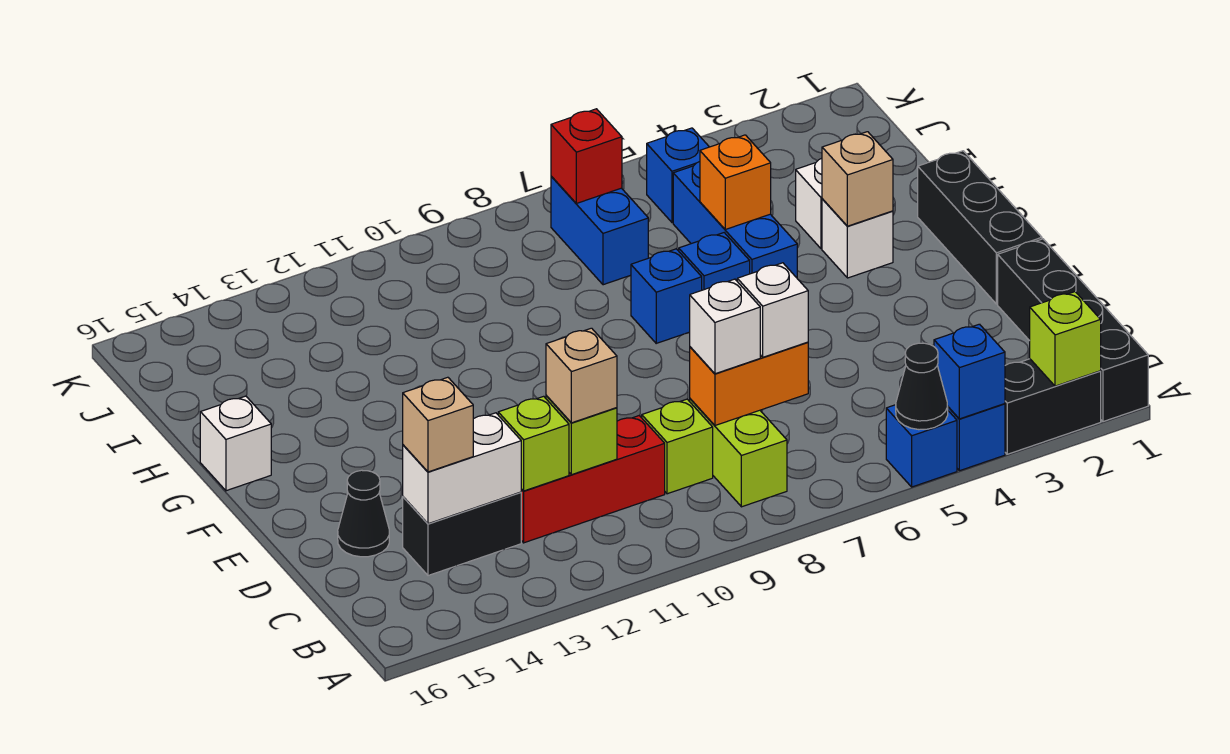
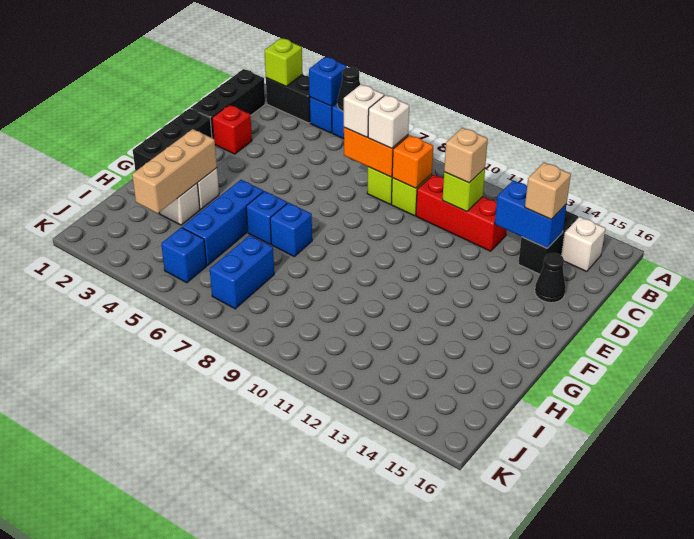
black brick A1:D1 level 1 -> black brick B1:D1 level 1
lime brick C12 level 2 -> none
black brick C13:C14 level 1 -> black brick B14:C14 level 1
white brick C13:C14 level 2 -> blue brick C13:C14 level 2
tan brick G3 level 2 -> tan brick G3:I3 level 2
white brick G16 level 1 -> white brick B15 level 1
orange brick H5 level 2 -> orange brick C9 level 2
red brick J7 level 2 -> red brick D2 level 1

